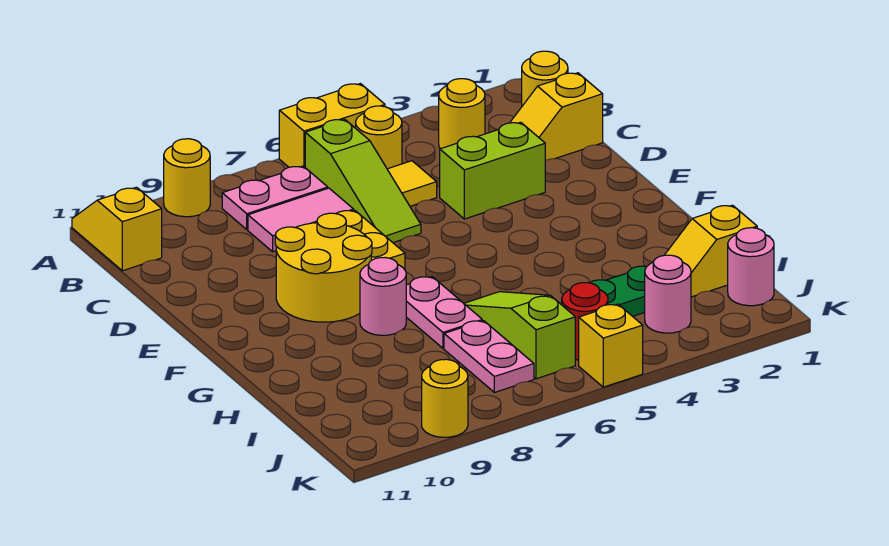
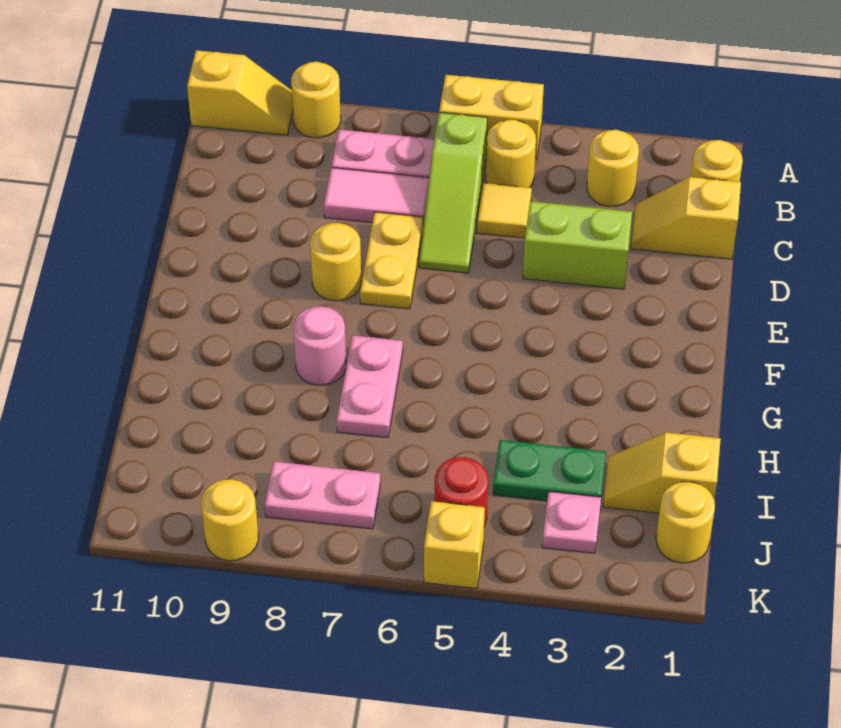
yellow slope A11:B11 level 1 top B -> yellow slope A10:A11 level 1 top 11
yellow round brick E8:F9 level 1 -> yellow round brick E8 level 1
lime slope H6:J6 level 1 top J -> none
pink plate I7:J7 level 1 -> pink plate J7:J8 level 1
pink round brick J1 level 1 -> yellow round brick J1 level 1
pink round brick J3 level 1 -> pink plate J3 level 1

